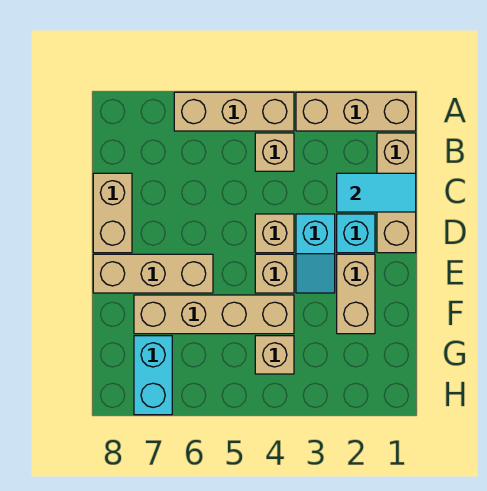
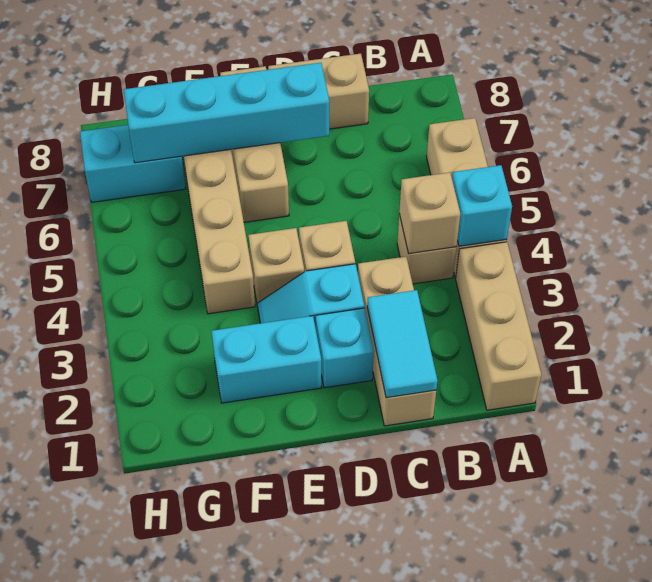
none -> cyan brick A4 level 2
tan brick B1:D1 level 1 -> tan brick C1:C3 level 1
none -> cyan brick D7:G7 level 2
tan brick E2:F2 level 1 -> cyan brick E2:F2 level 1
tan brick G4 level 1 -> tan brick B4 level 2

